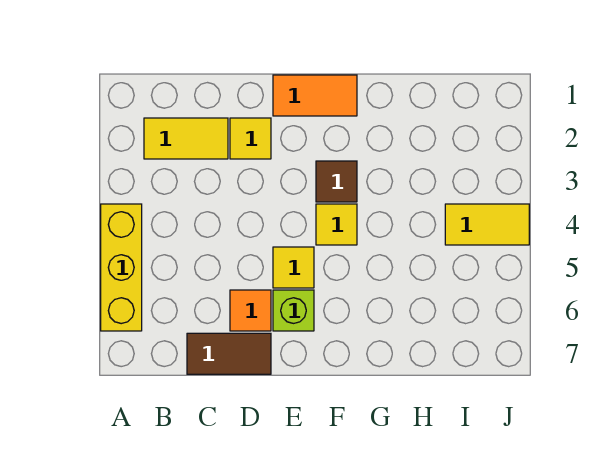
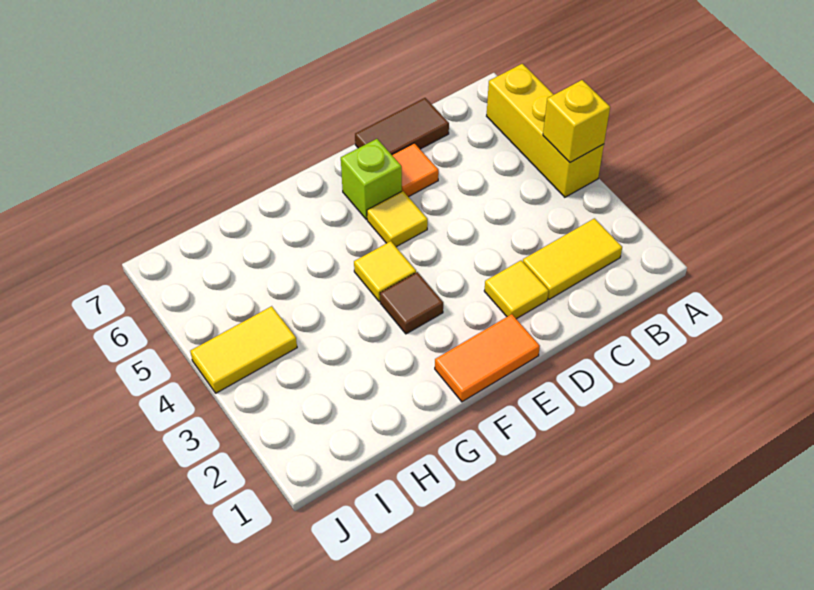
none -> yellow brick A4 level 2

